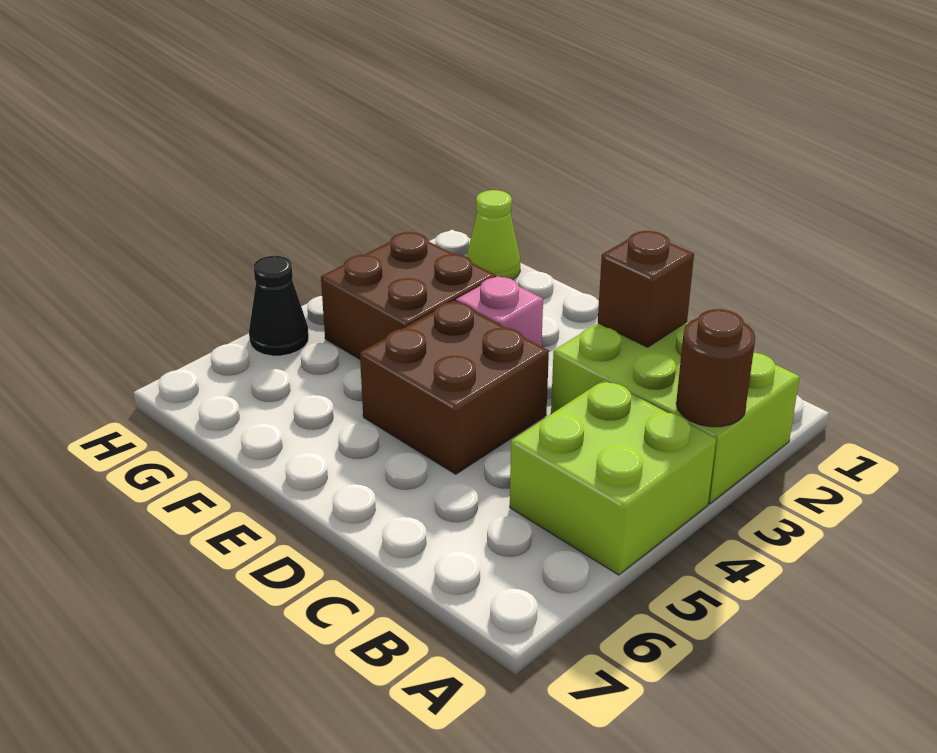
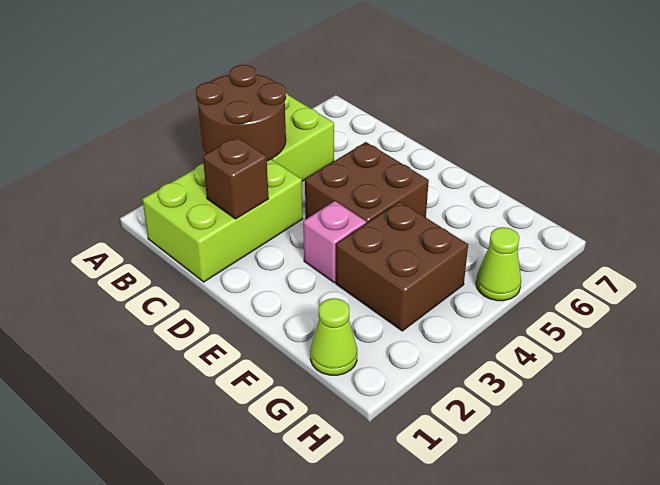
lime brick A2:C3 level 1 -> lime brick B1:C3 level 1
brown round brick A3 level 2 -> brown round brick A3:B4 level 2
black cone H5 level 1 -> lime cone H5 level 1

